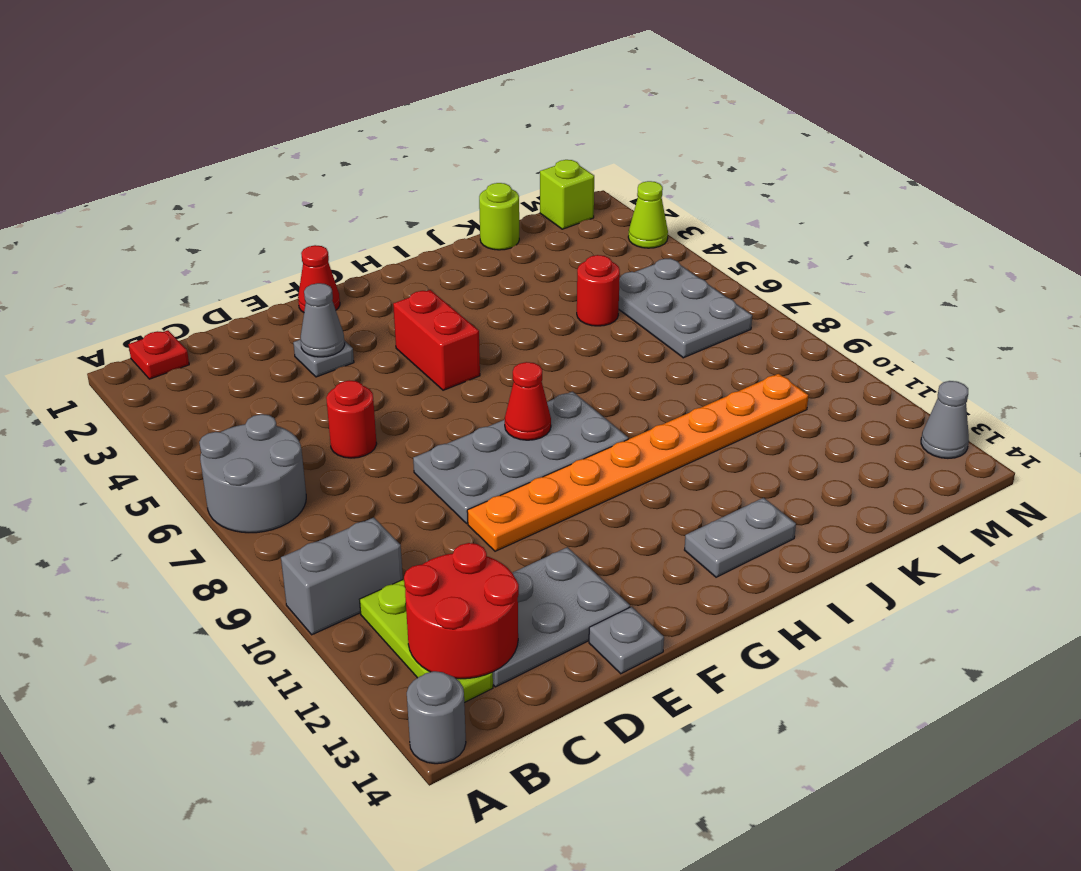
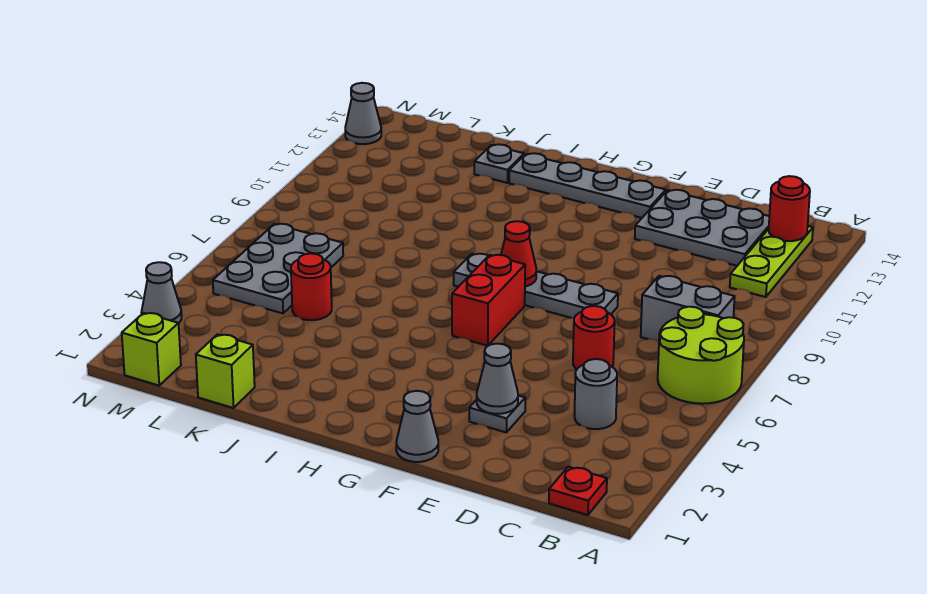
grey round brick A6:B7 level 1 -> lime round brick A6:B7 level 1
grey brick A10:B10 level 1 -> grey brick B8:C8 level 1
grey round brick A14 level 1 -> grey round brick C4 level 1
red round brick B12:C13 level 2 -> red round brick B13 level 2
grey plate E8:H9 level 1 -> grey plate E8:H8 level 1
orange plate E10:L10 level 1 -> none
grey plate E14 level 1 -> grey plate J13 level 1
red cone F1 level 1 -> grey cone F1 level 1
red brick G4:G5 level 1 -> red brick G6:G7 level 1
grey plate H13:I13 level 1 -> grey plate F13:I13 level 1
lime round brick K1 level 1 -> lime brick K1 level 1
lime cone N3 level 1 -> grey cone N3 level 1

